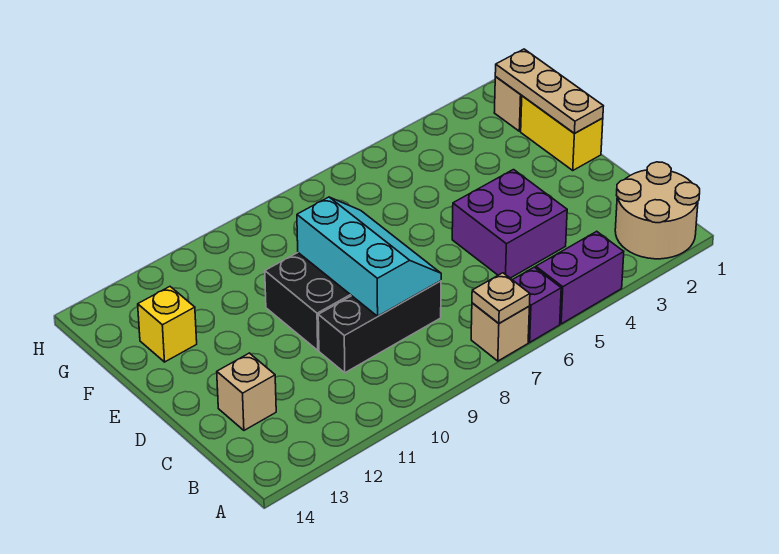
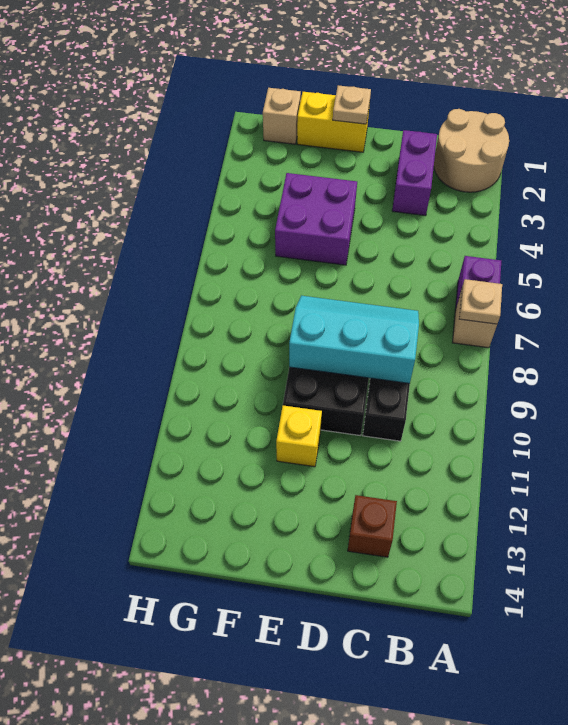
purple brick A4:A5 level 1 -> purple brick C2:C3 level 1
purple brick C4:D5 level 1 -> purple brick E4:F5 level 1
tan brick C13 level 1 -> brown brick C13 level 1
tan plate E1:G1 level 2 -> tan plate E1 level 2
yellow brick F13 level 1 -> yellow brick E11 level 1

